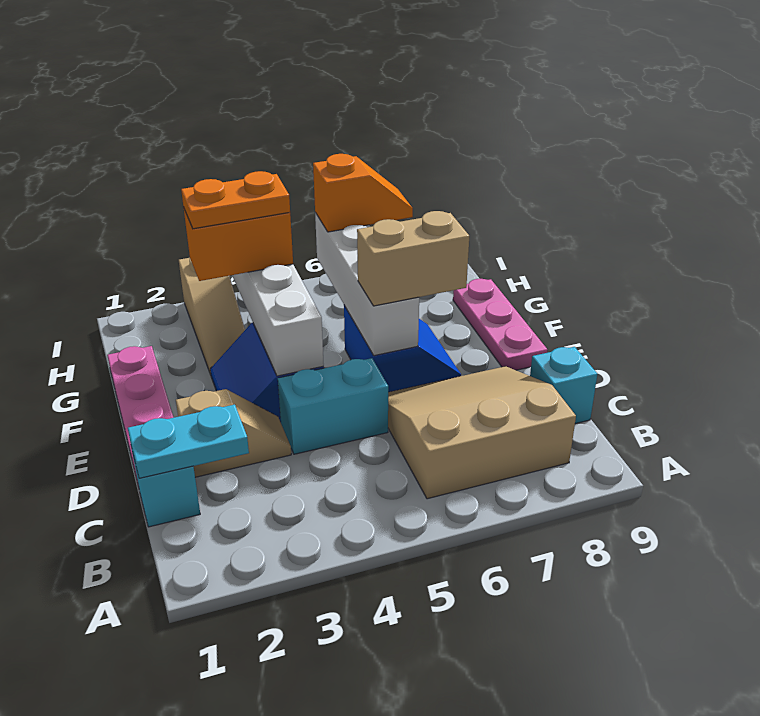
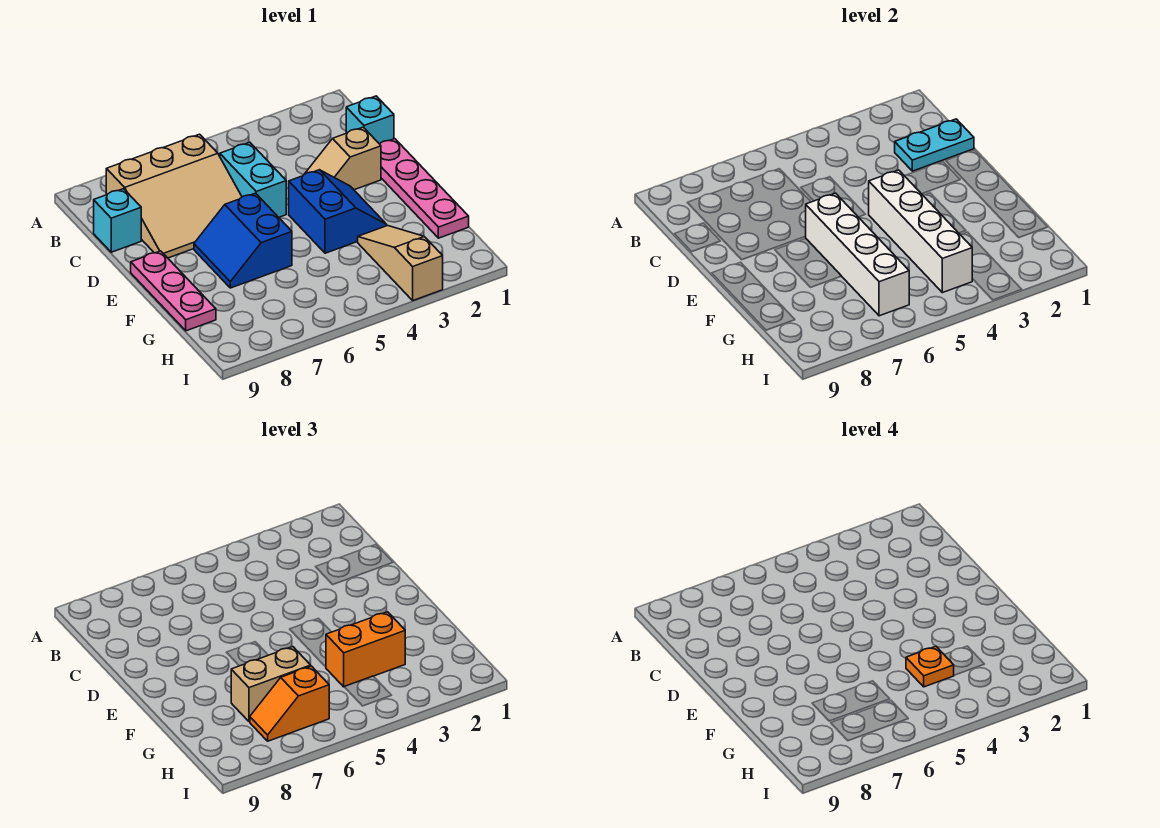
cyan brick D4:D5 level 1 -> cyan brick C5:D5 level 1
tan brick E6:E7 level 3 -> tan brick G6:G7 level 3
orange plate G3:G4 level 4 -> orange plate G4 level 4

